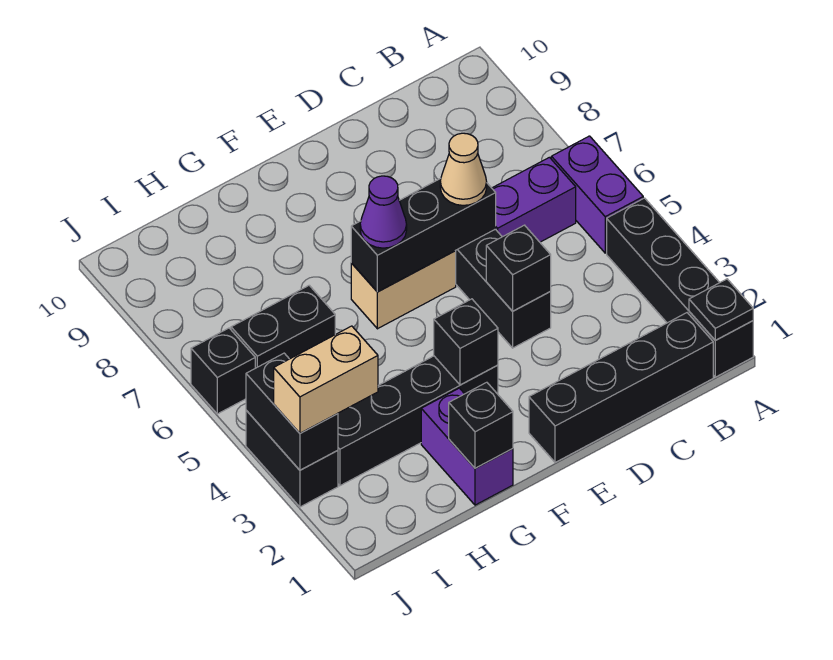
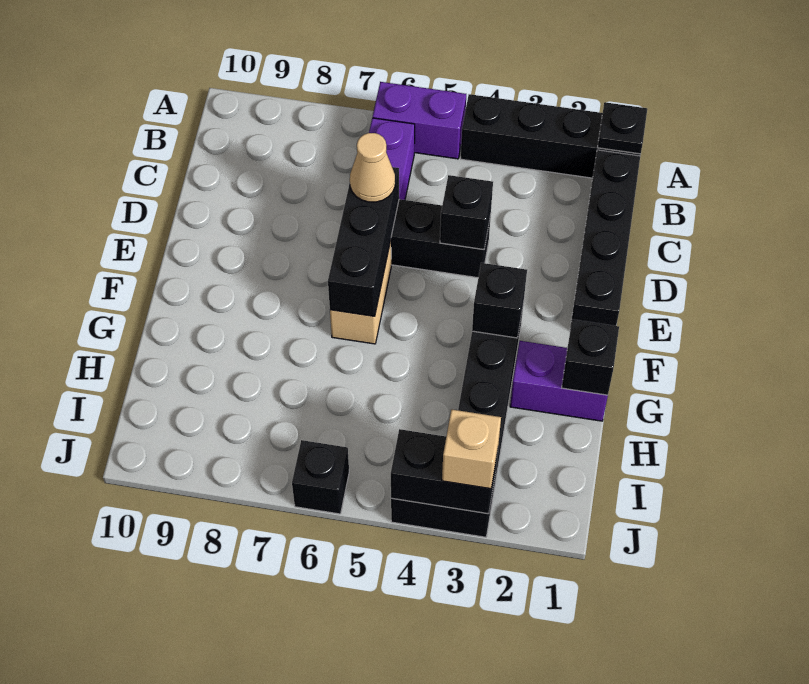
purple cone F6 level 3 -> none
black brick H6:I6 level 1 -> none
tan brick I3:J3 level 3 -> tan brick J3 level 3

